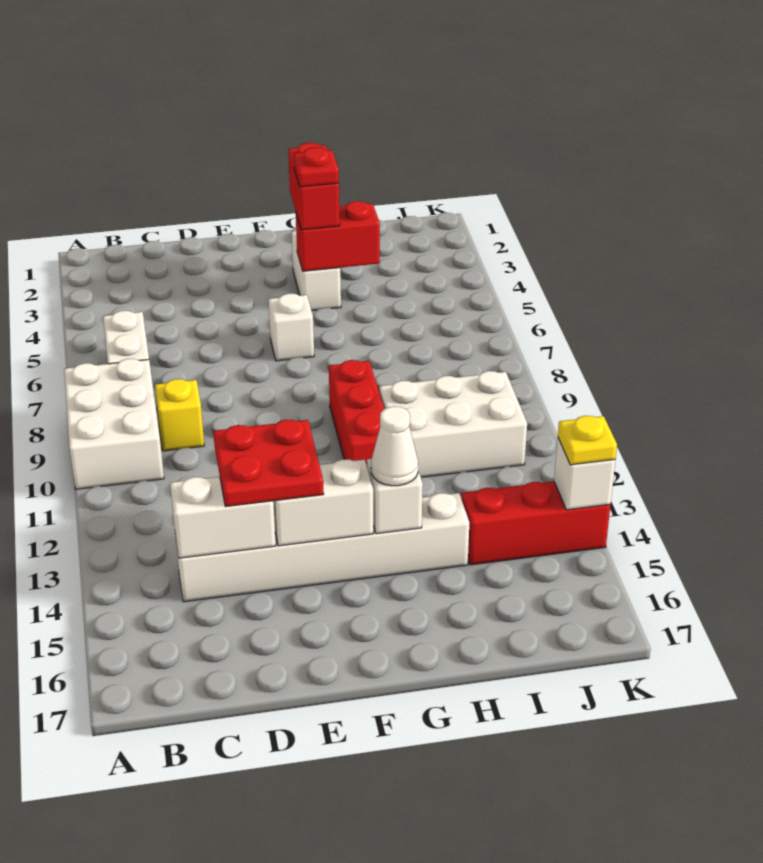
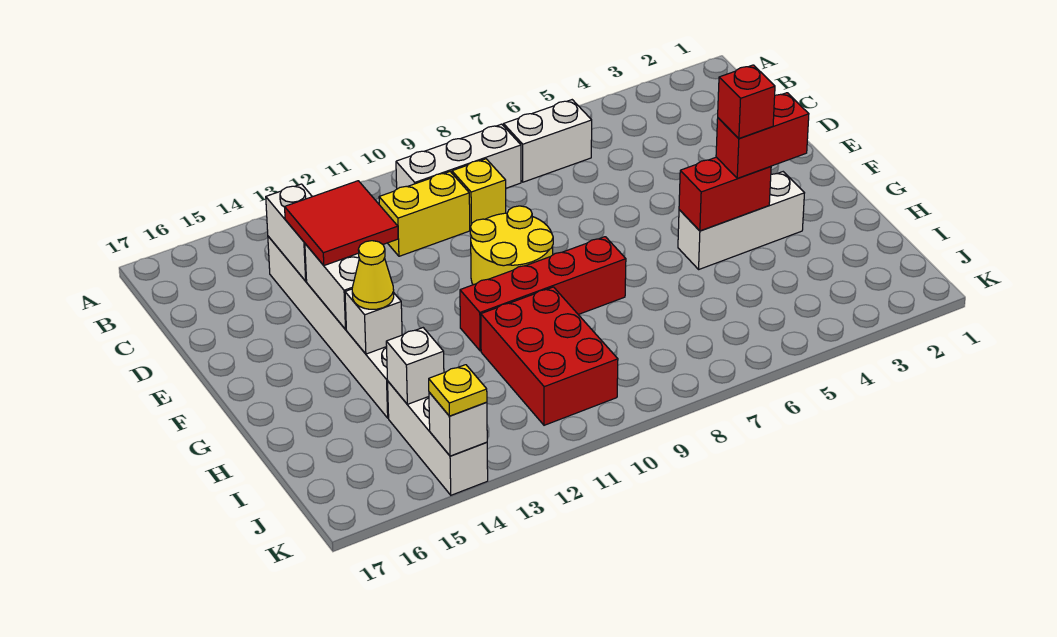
white brick A8:B10 level 1 -> white brick B8:B10 level 1
none -> yellow brick C10:C11 level 1
red plate D13:E14 level 3 -> red tile D13:E14 level 3
none -> yellow round brick E9:F10 level 1
white brick F6 level 1 -> white brick I14 level 2
white brick G3:G4 level 1 -> white brick G3:G5 level 1
red brick G4:H4 level 2 -> red brick G4:G5 level 2
red plate G4 level 4 -> red brick G4 level 4
red brick G9:G11 level 1 -> red brick G8:G11 level 1
white cone G14 level 3 -> yellow cone G14 level 3
white brick H10:J11 level 1 -> red brick H10:J11 level 1
red brick I14:K14 level 1 -> white brick I14:K14 level 1

